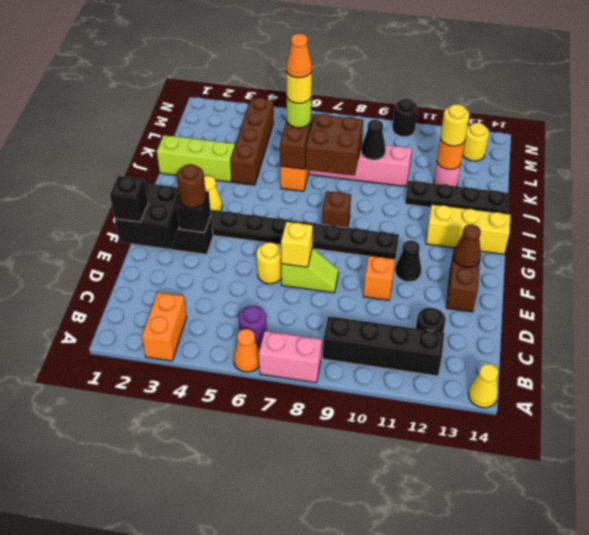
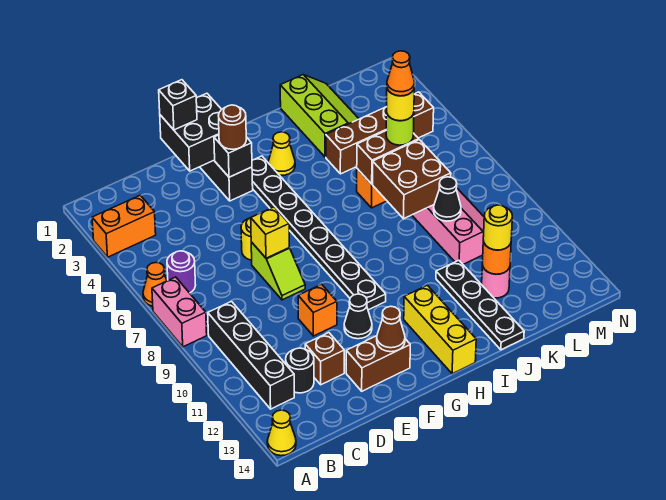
brown brick H8 level 1 -> brown brick D12 level 1
yellow round brick M13 level 1 -> none
black round brick N10 level 1 -> none

